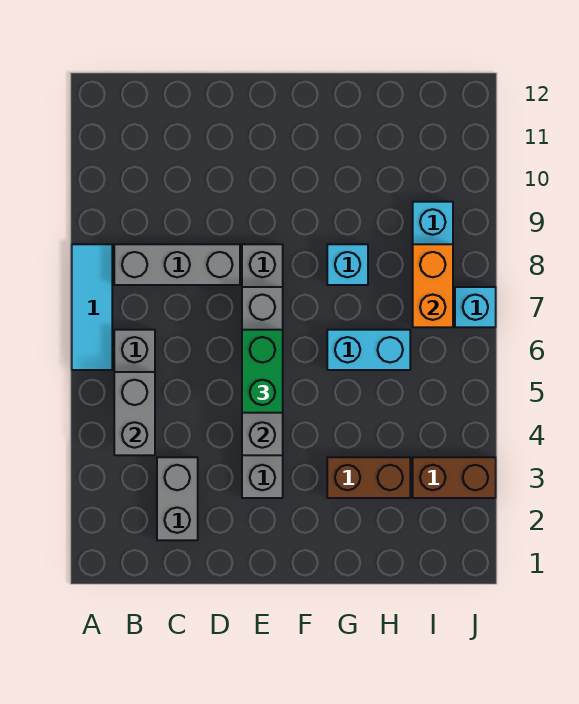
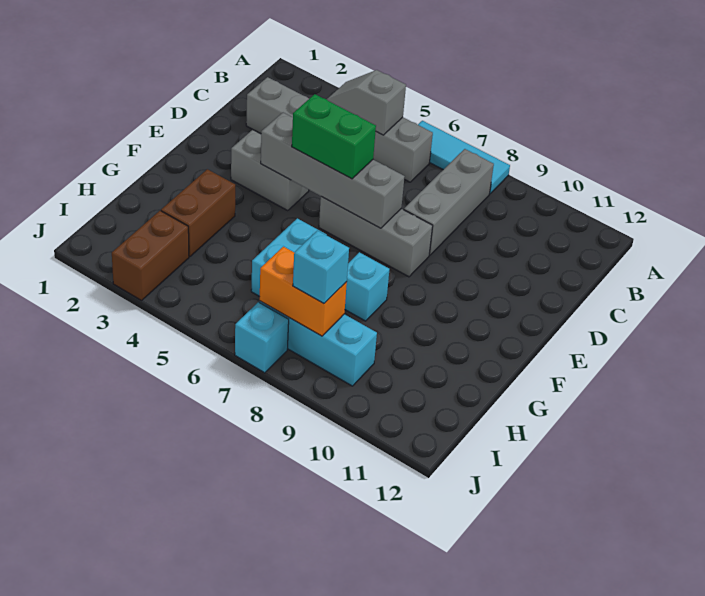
grey brick B4:B5 level 2 -> grey slope B4:B5 level 2 top 5
none -> cyan brick I8 level 3

